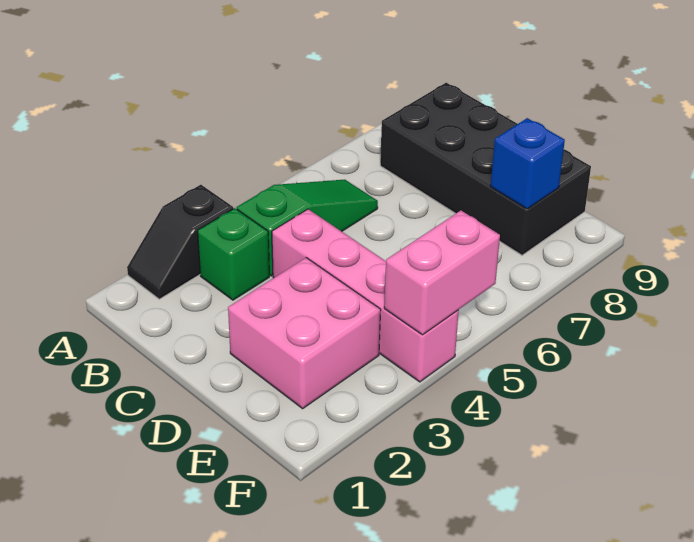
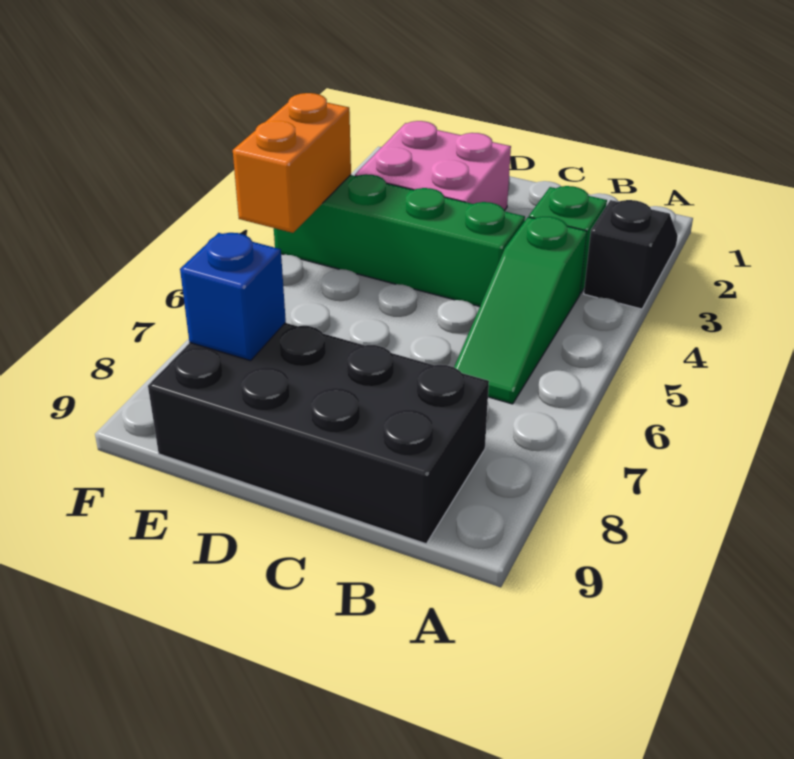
pink brick C4:F4 level 1 -> green brick C4:F4 level 1
pink brick F4:F5 level 2 -> orange brick F4:F5 level 2

